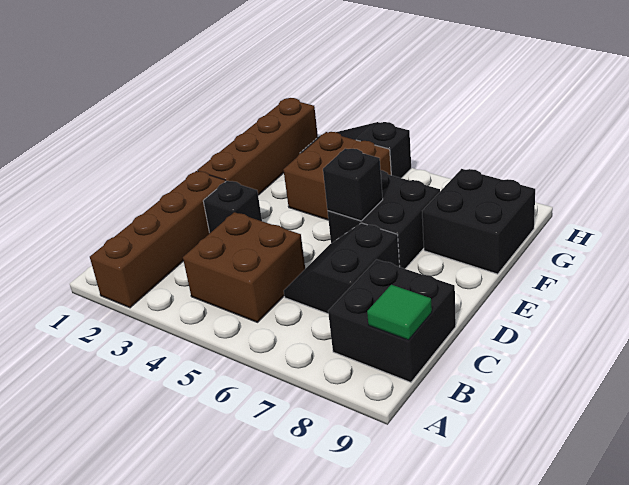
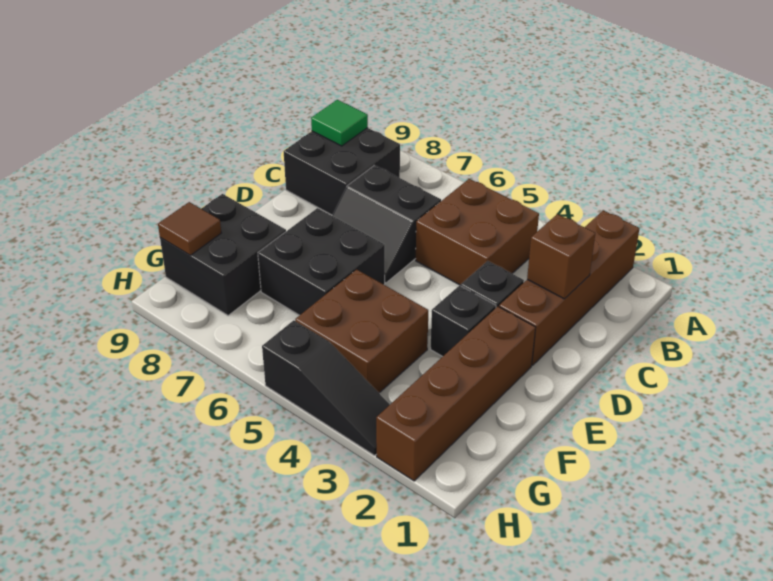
none -> brown brick C2 level 2
black slope C6:D7 level 1 top 7 -> black slope C6:D7 level 1 top C
black brick E6 level 2 -> black brick E3 level 1
none -> brown tile G9 level 2

